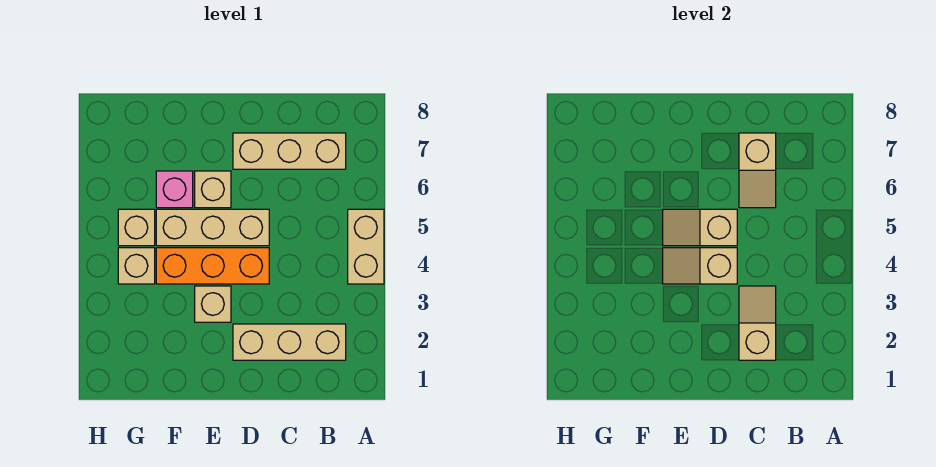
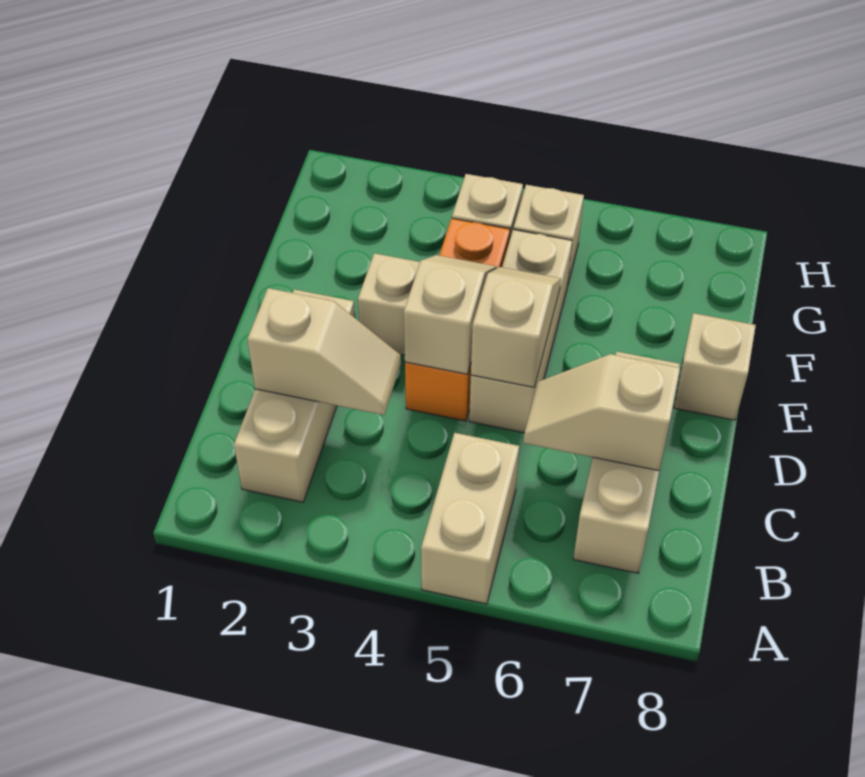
tan brick A4:A5 level 1 -> tan brick A5:B5 level 1
tan brick E6 level 1 -> tan brick E8 level 1
pink brick F6 level 1 -> none

